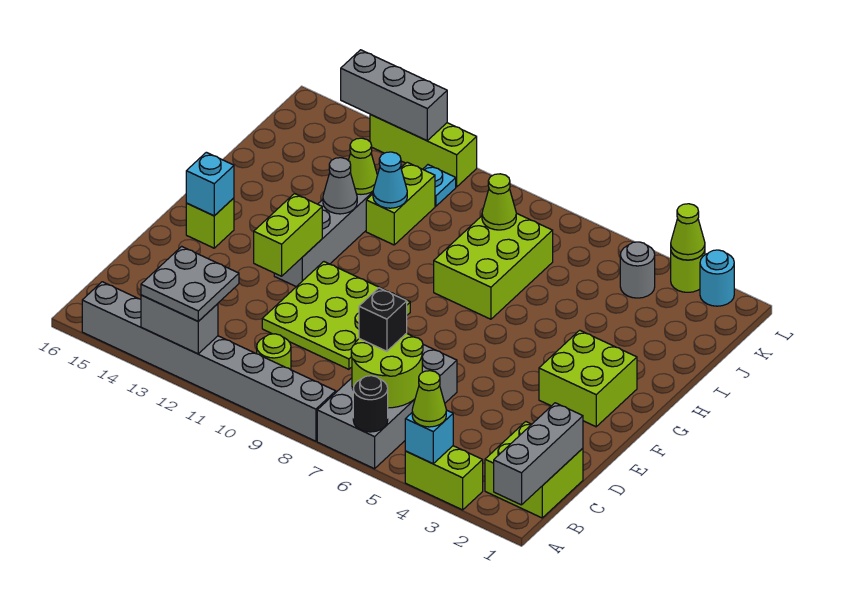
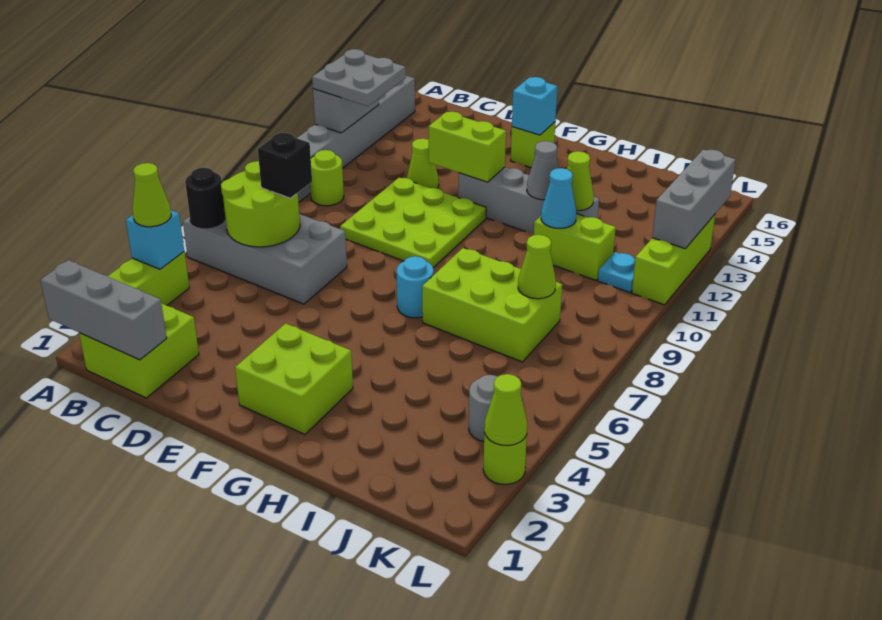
none -> lime cone D12 level 1
cyan round brick L2 level 1 -> cyan round brick G7 level 1

